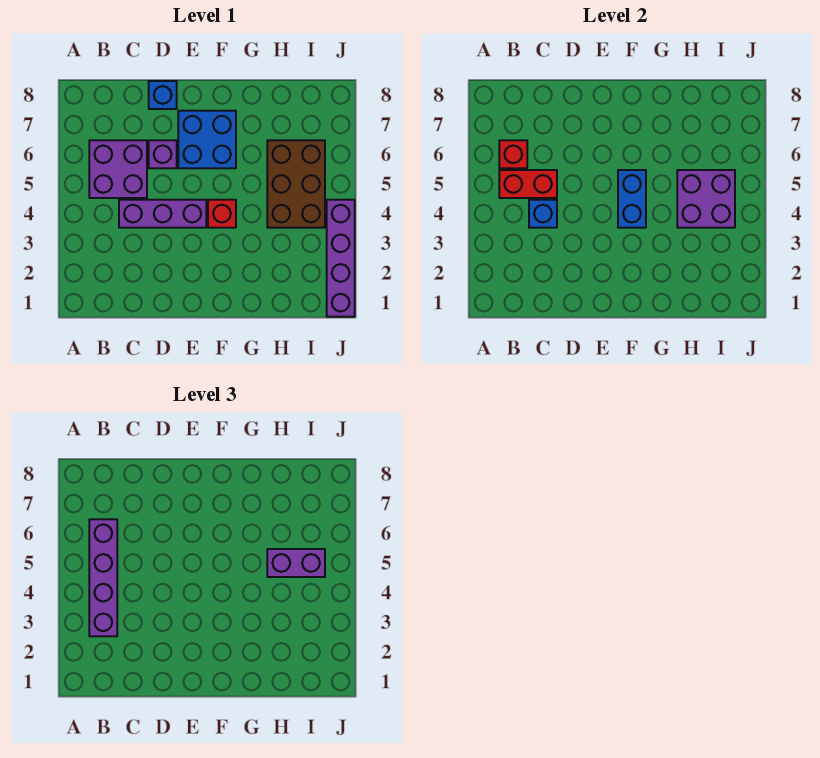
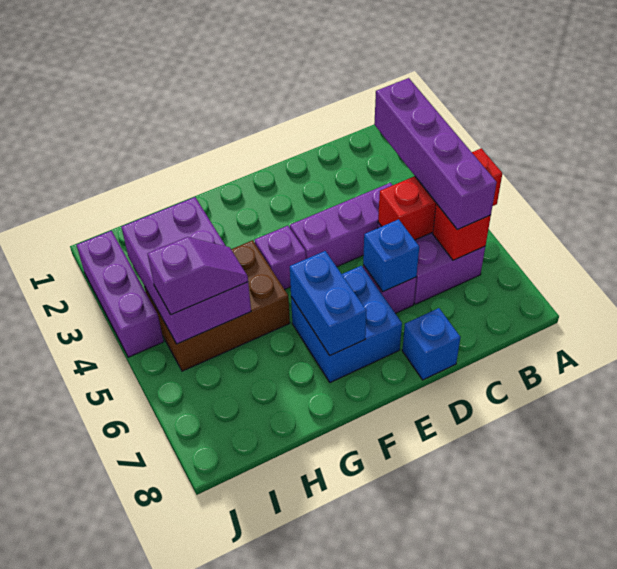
red brick B5:C5 level 2 -> red brick A5:C5 level 2
blue brick C4 level 2 -> blue brick D6 level 2
red brick F4 level 1 -> purple brick F4 level 1
blue brick F4:F5 level 2 -> blue brick F6:F7 level 2
brown brick H4:I6 level 1 -> brown brick G4:I5 level 1
purple brick H4:I5 level 2 -> purple brick H3:I5 level 2
purple brick H5:I5 level 3 -> purple slope H5:I5 level 3 top I
purple brick J1:J4 level 1 -> purple brick J2:J4 level 1

